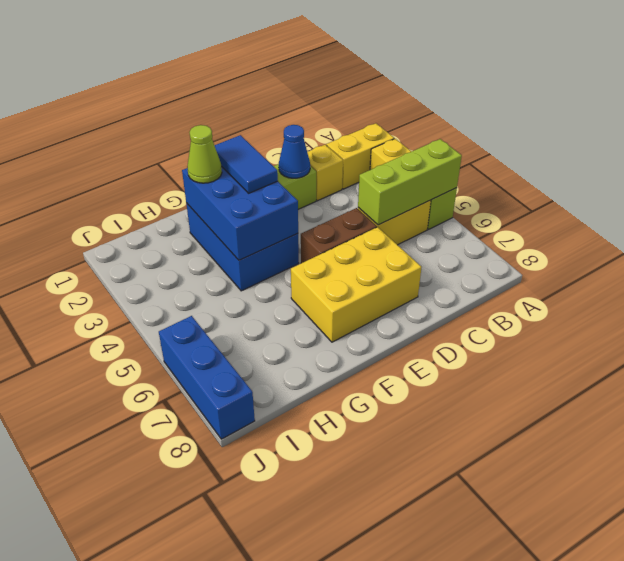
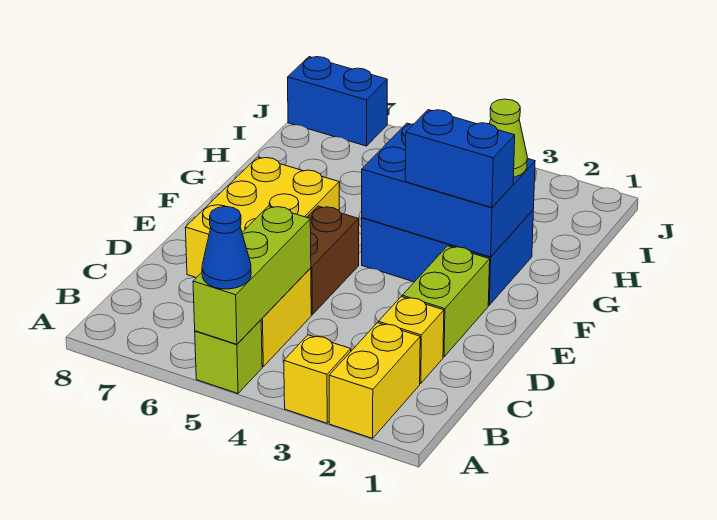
blue cone D2 level 2 -> blue cone A5 level 3
blue tile F2:F3 level 3 -> blue brick F2:F3 level 3
blue brick J6:J8 level 1 -> blue brick J7:J8 level 1

